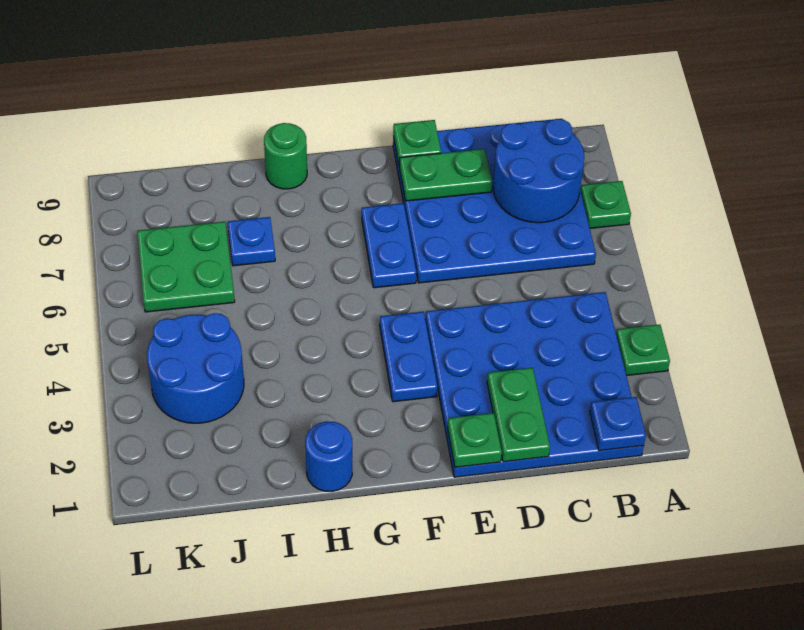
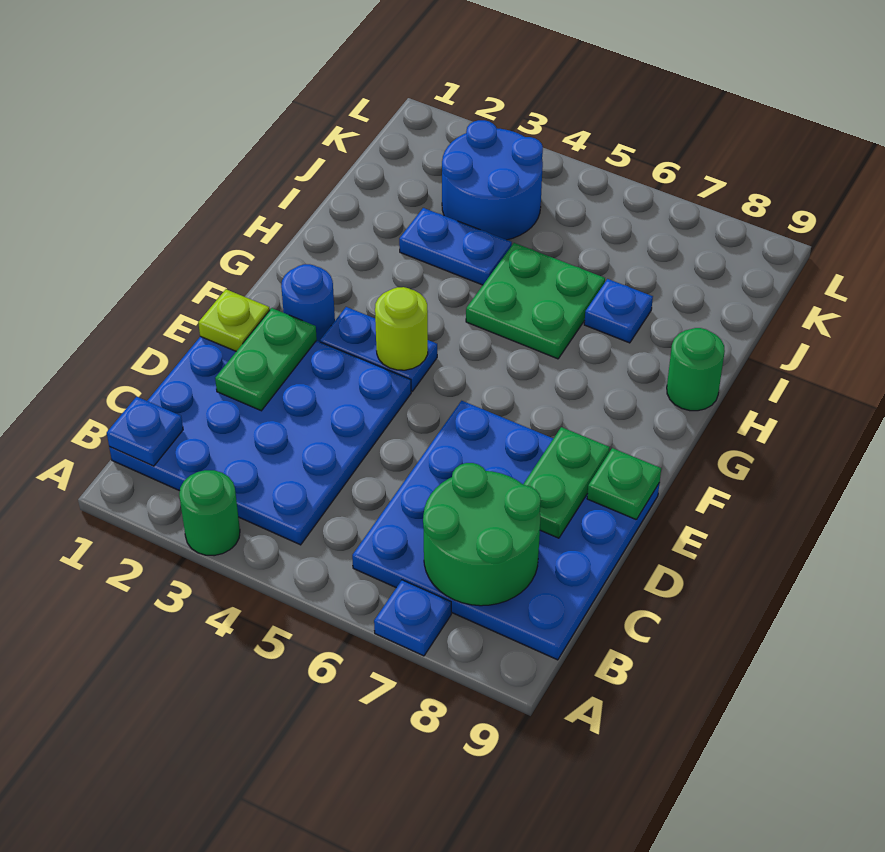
green plate A3 level 1 -> green round brick A3 level 1
green plate A7 level 1 -> blue plate A7 level 1
blue round brick B7:C8 level 2 -> green round brick B7:C8 level 2
green plate D1:D2 level 2 -> green plate D2:E2 level 2
green plate E1 level 2 -> lime plate E1 level 2
none -> lime round brick F4 level 2
blue plate F6:F7 level 1 -> blue plate I3:I4 level 1
blue round brick H1 level 1 -> blue round brick F2 level 1
green plate J6:K7 level 1 -> green plate H5:I6 level 1

